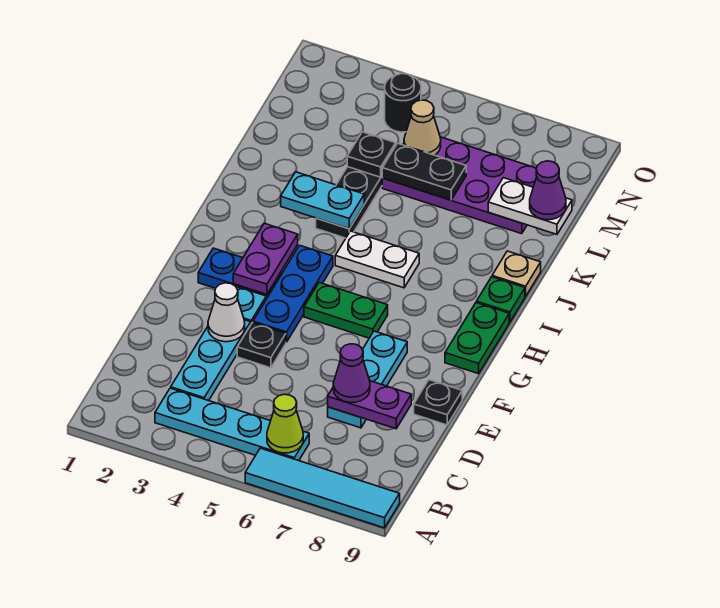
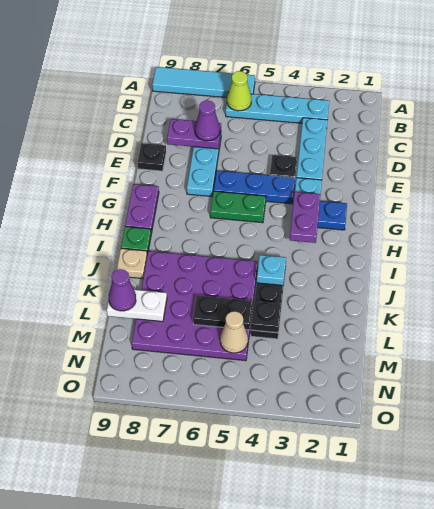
white cone E3 level 2 -> none
blue plate F4:H4 level 1 -> blue plate F4:F6 level 1
green plate G9:H9 level 1 -> purple plate G9:H9 level 1
white plate I5:I6 level 1 -> none
cyan plate J3:J4 level 2 -> cyan plate J4 level 2
purple plate L5:M8 level 1 -> purple plate J5:M8 level 1
black round brick N4 level 1 -> none

